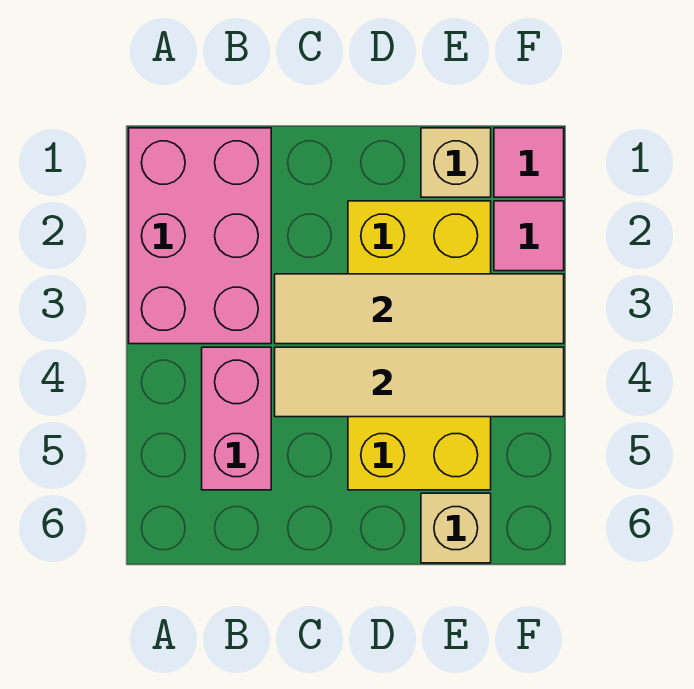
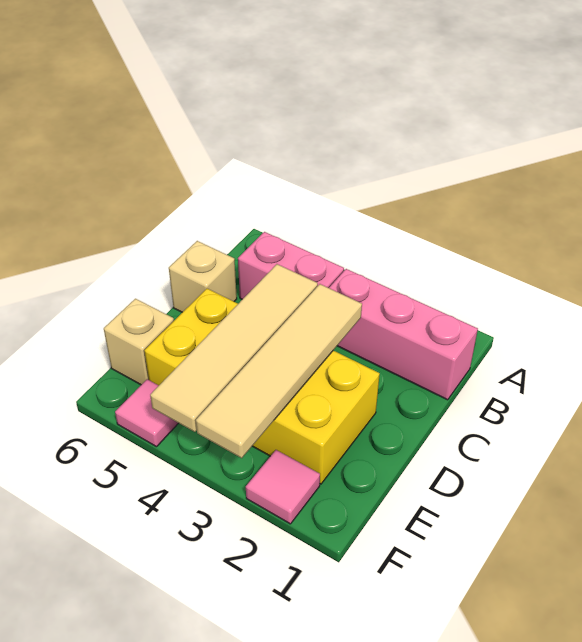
pink brick A1:B3 level 1 -> pink brick B1:B3 level 1
tan brick E1 level 1 -> tan brick C6 level 1
pink tile F1 level 1 -> pink tile F5 level 1

